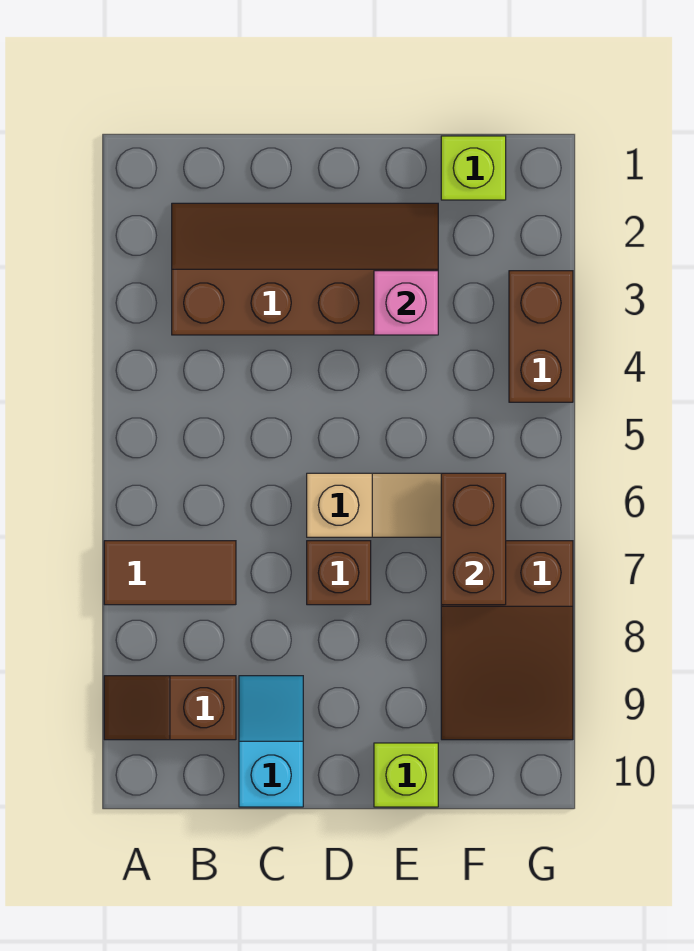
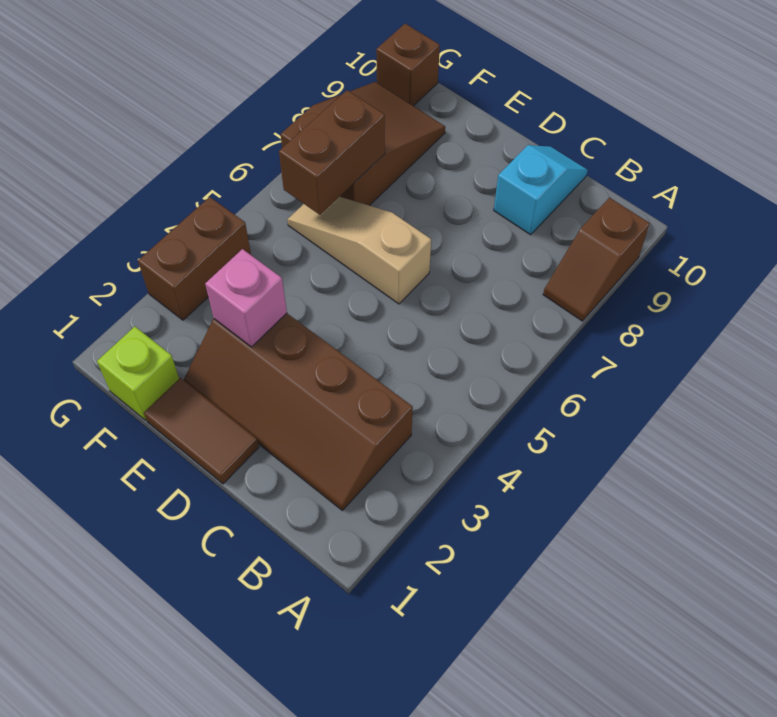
brown tile A7:B7 level 1 -> brown tile D1:E1 level 1
brown slope A9:B9 level 1 top B -> brown slope A8:A9 level 1 top 9
cyan slope C9:C10 level 1 top 10 -> cyan slope C9:C10 level 1 top 9
brown brick D7 level 1 -> brown brick G10 level 1
lime brick E10 level 1 -> none

